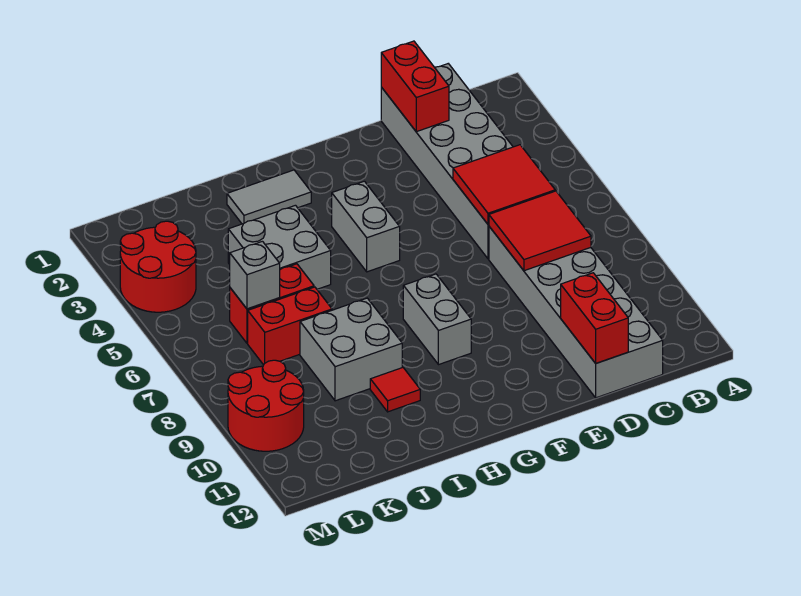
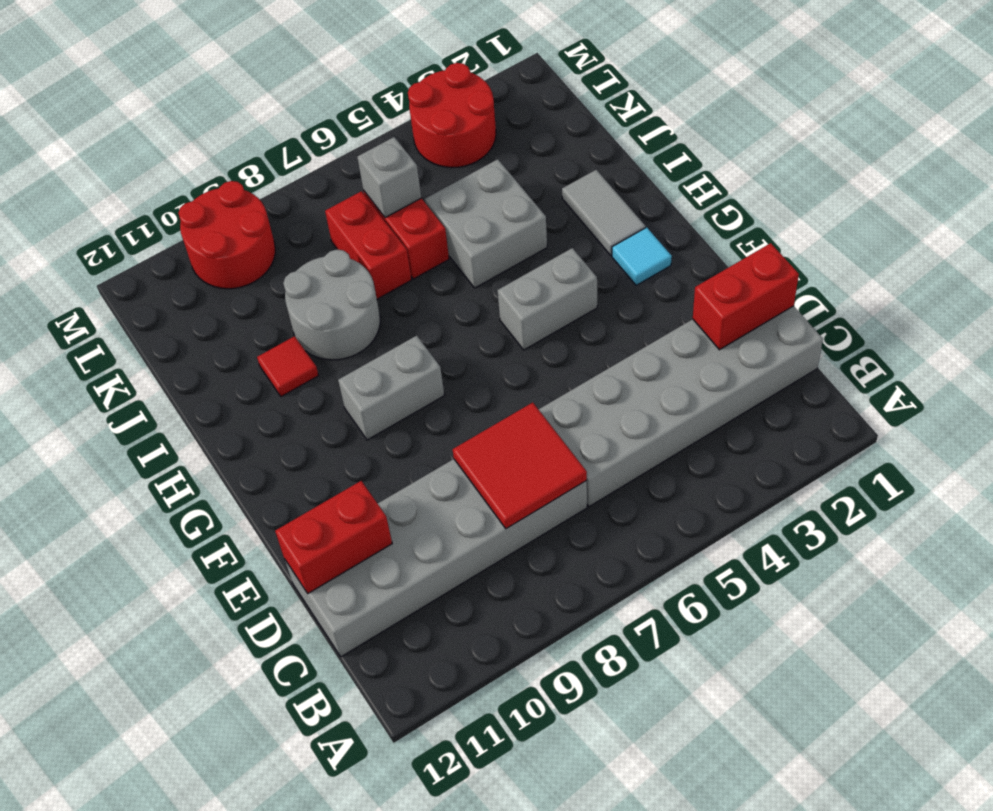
red tile C5:D6 level 2 -> none
none -> cyan tile G2 level 1
grey brick I8:J9 level 1 -> grey round brick I8:J9 level 1

